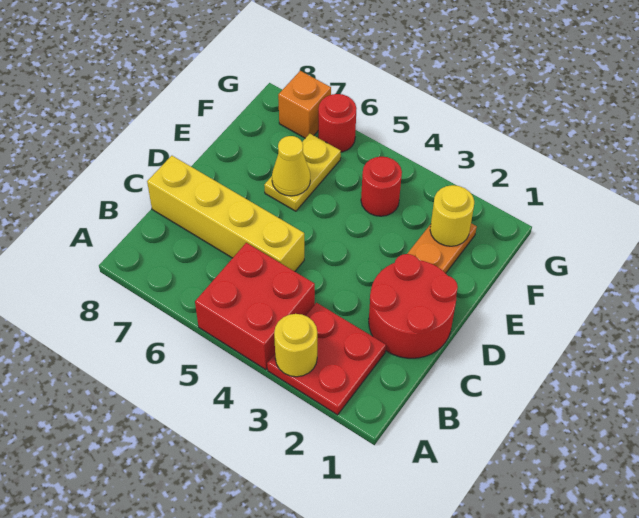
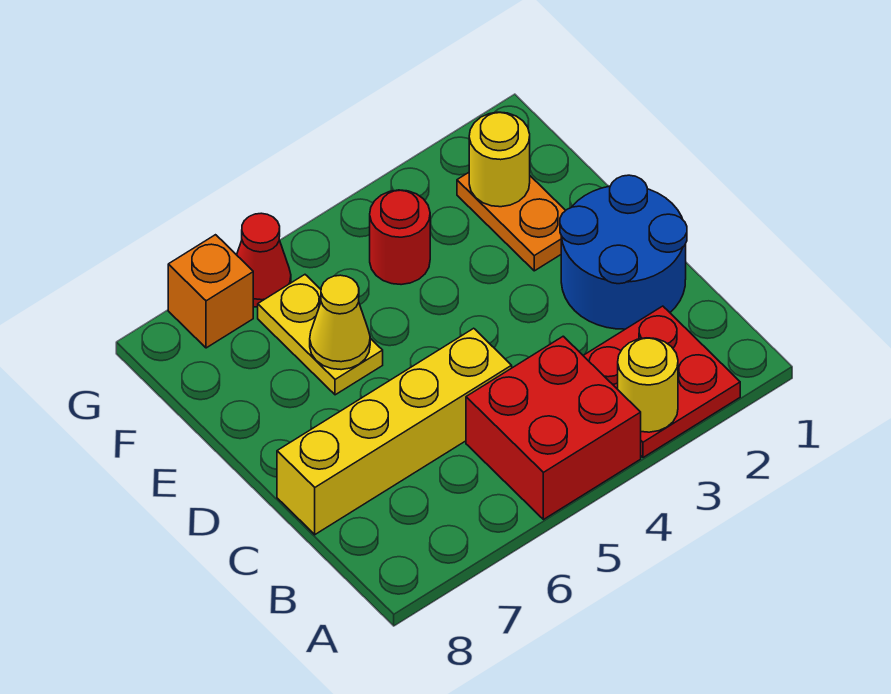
red round brick C1:D2 level 1 -> blue round brick C1:D2 level 1
red round brick G6 level 1 -> red cone G6 level 1

